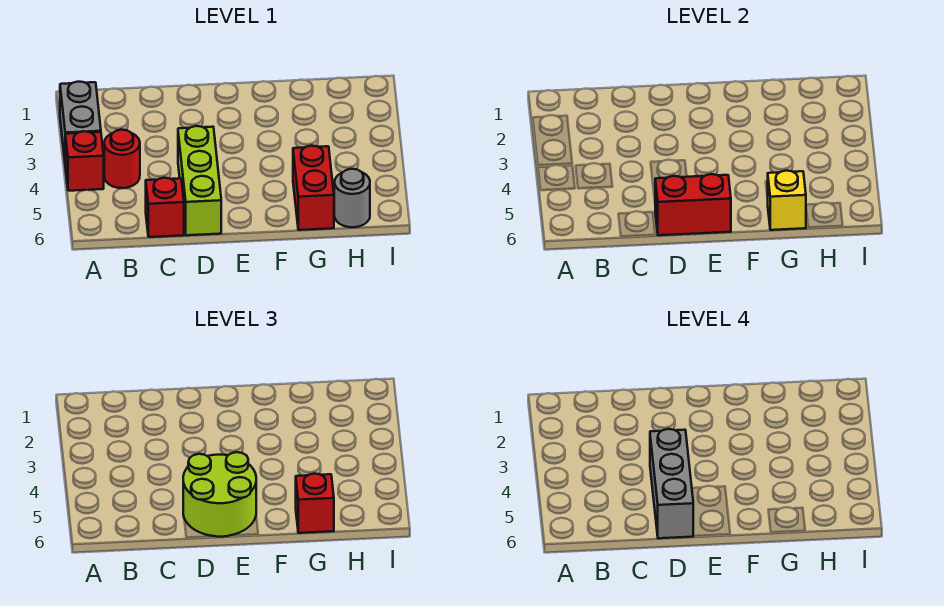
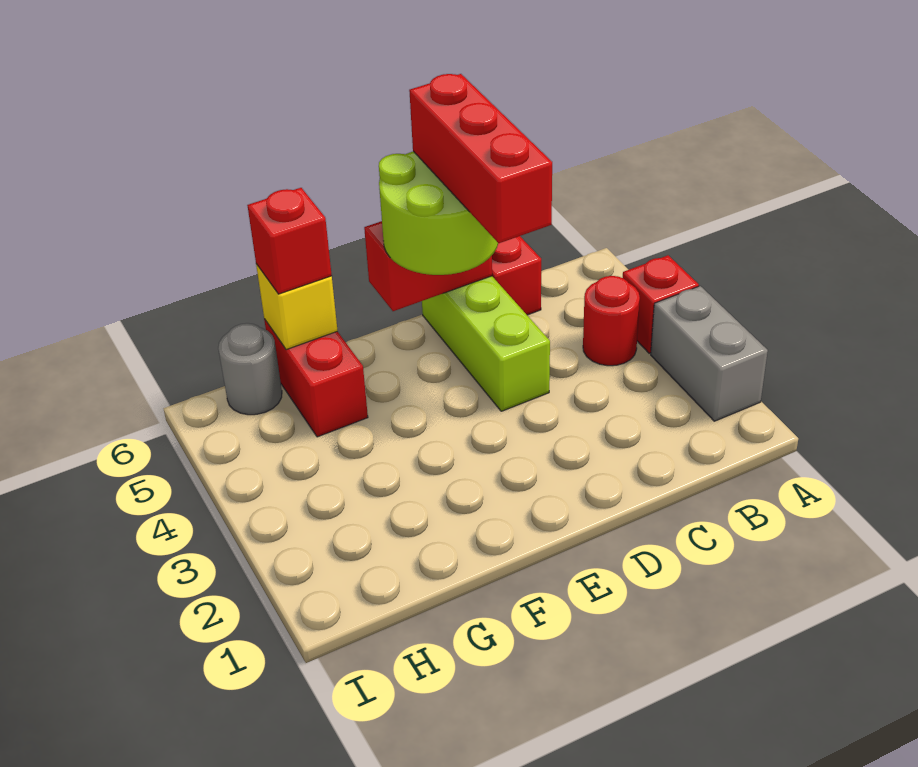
grey brick D4:D6 level 4 -> red brick D4:D6 level 4

